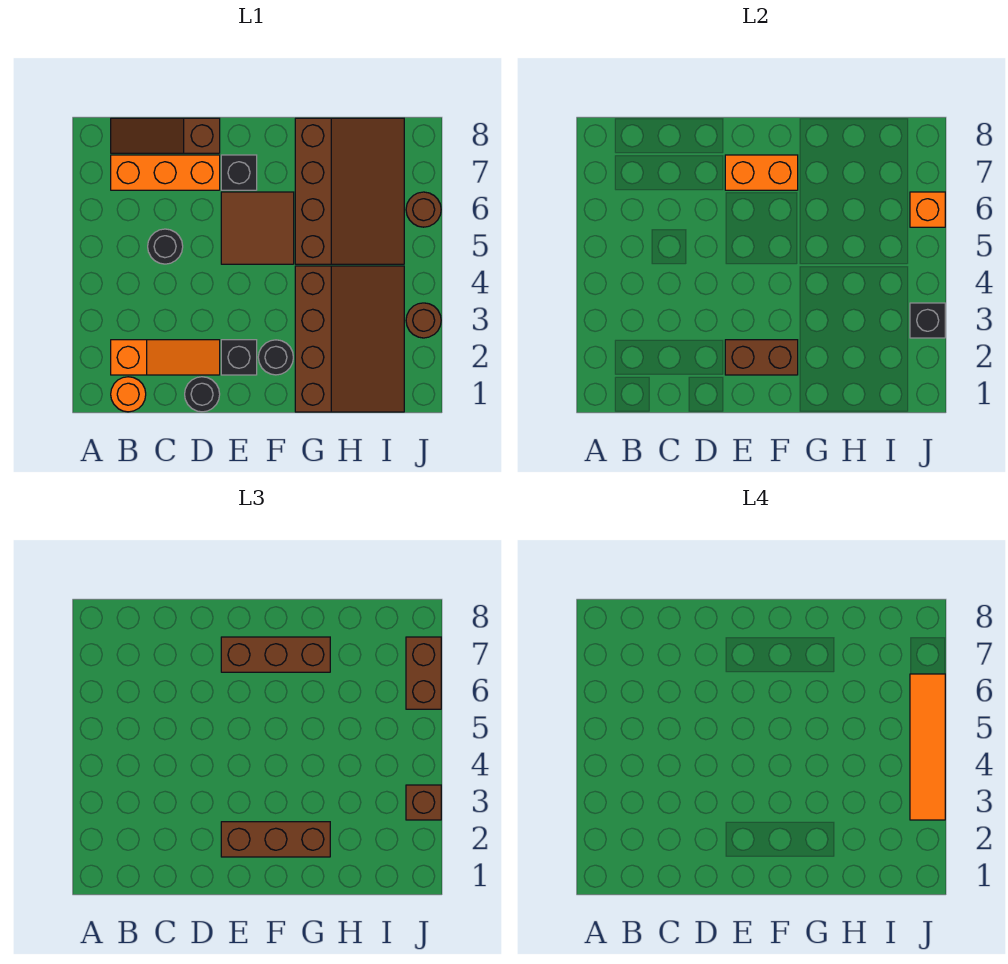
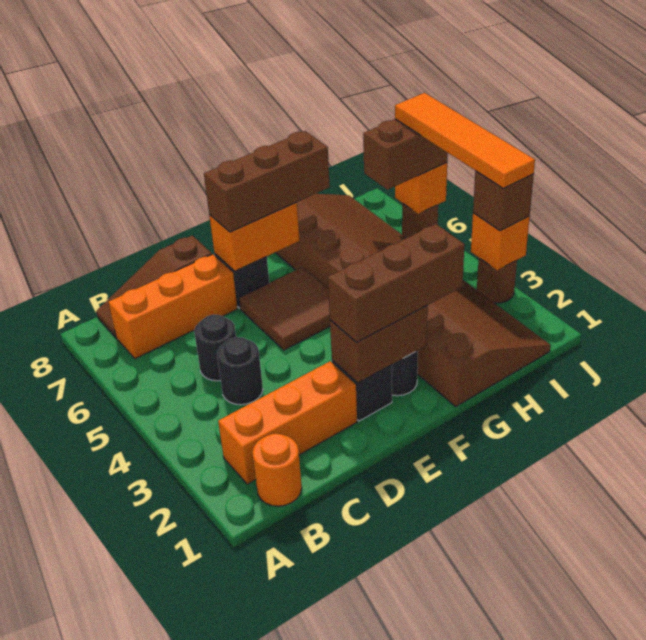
orange slope B2:D2 level 1 top B -> orange brick B2:D2 level 1
black round brick D1 level 1 -> black round brick C4 level 1
black brick J3 level 2 -> orange brick J3 level 2
brown brick J6:J7 level 3 -> brown brick I6:J6 level 3

